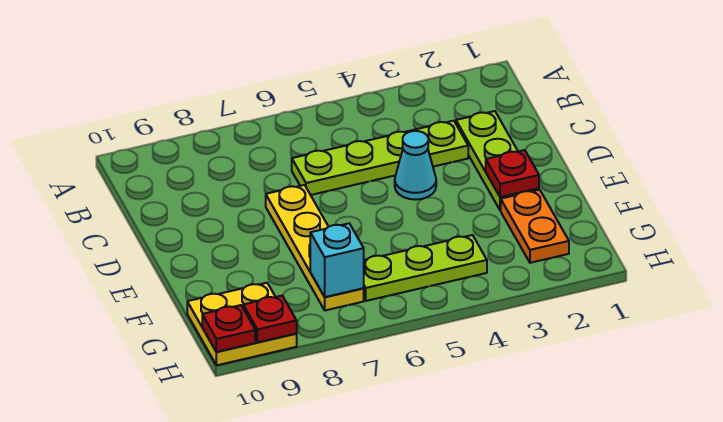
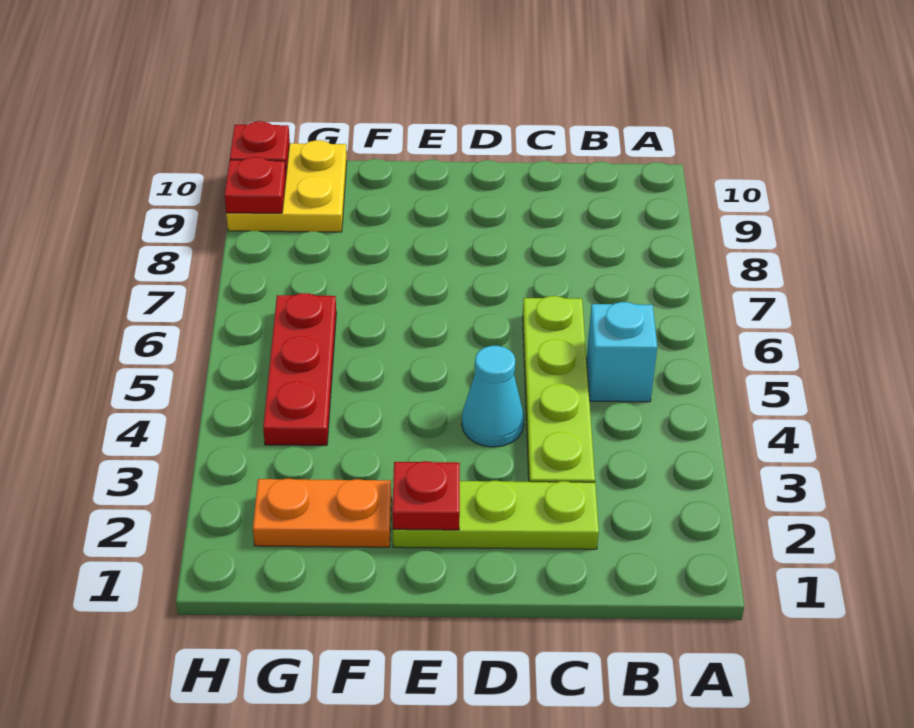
yellow plate D7:G7 level 1 -> none
lime plate G4:G6 level 1 -> red plate G4:G6 level 1
cyan brick G7 level 2 -> cyan brick B5 level 1

